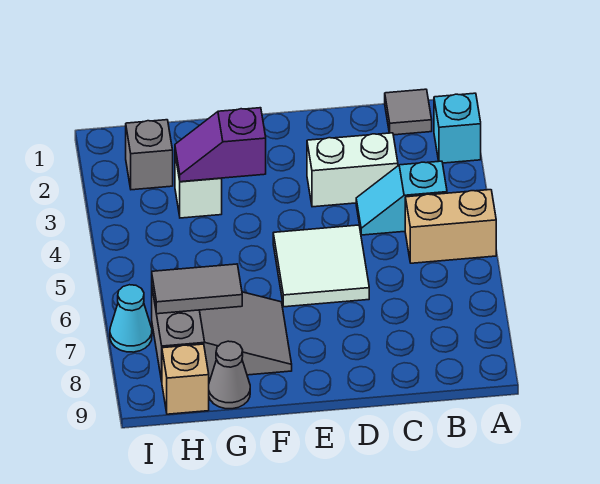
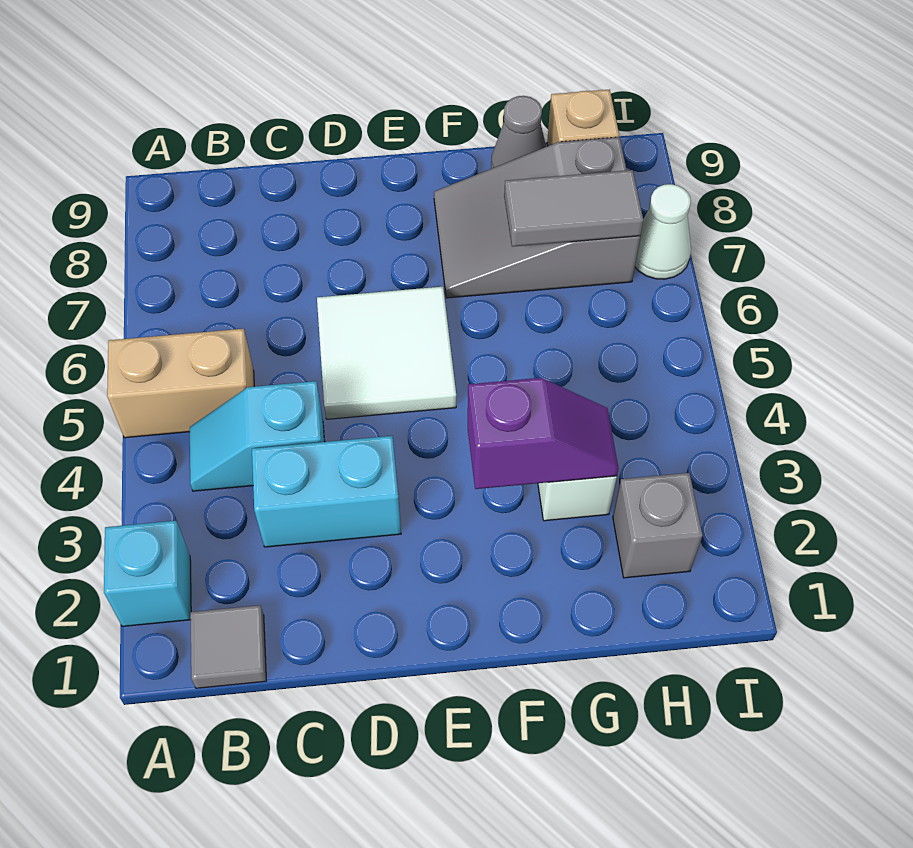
cyan slope B4:C4 level 1 top B -> cyan slope B4:C4 level 1 top C
white brick C3:D3 level 1 -> cyan brick C3:D3 level 1
cyan cone I7 level 1 -> white cone I7 level 1

